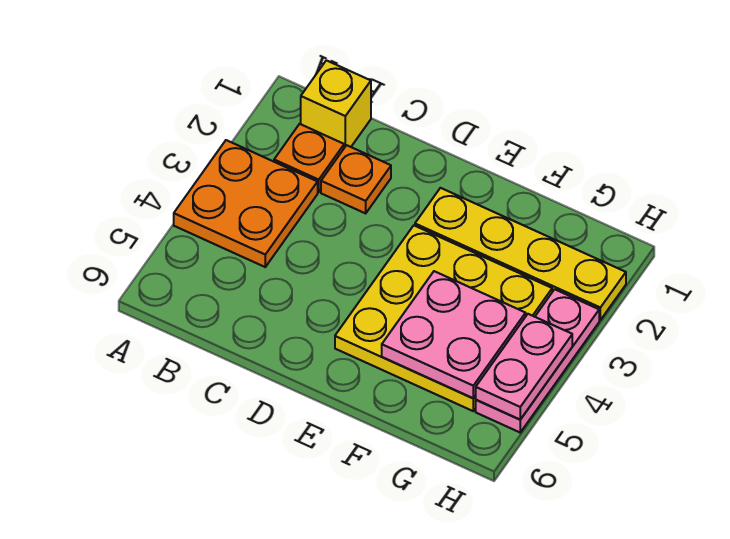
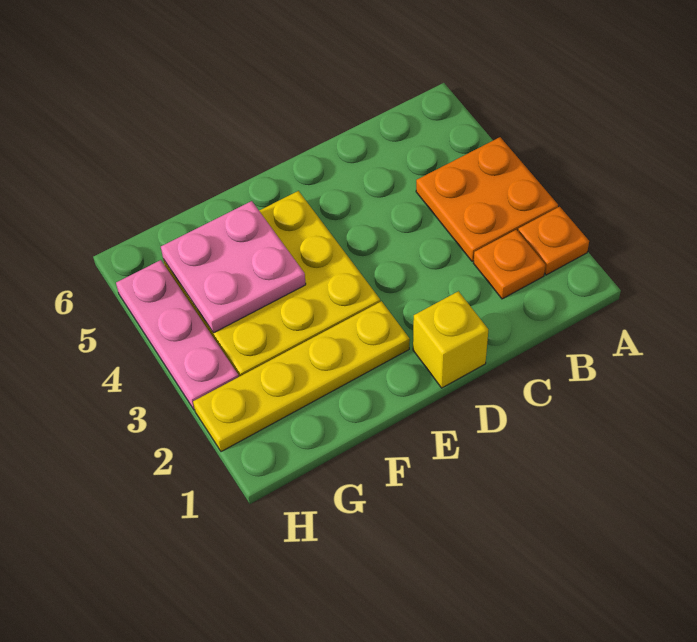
yellow brick B1 level 1 -> yellow brick D1 level 1
orange plate C2 level 1 -> orange plate A2 level 1
pink plate H4:H5 level 2 -> none

